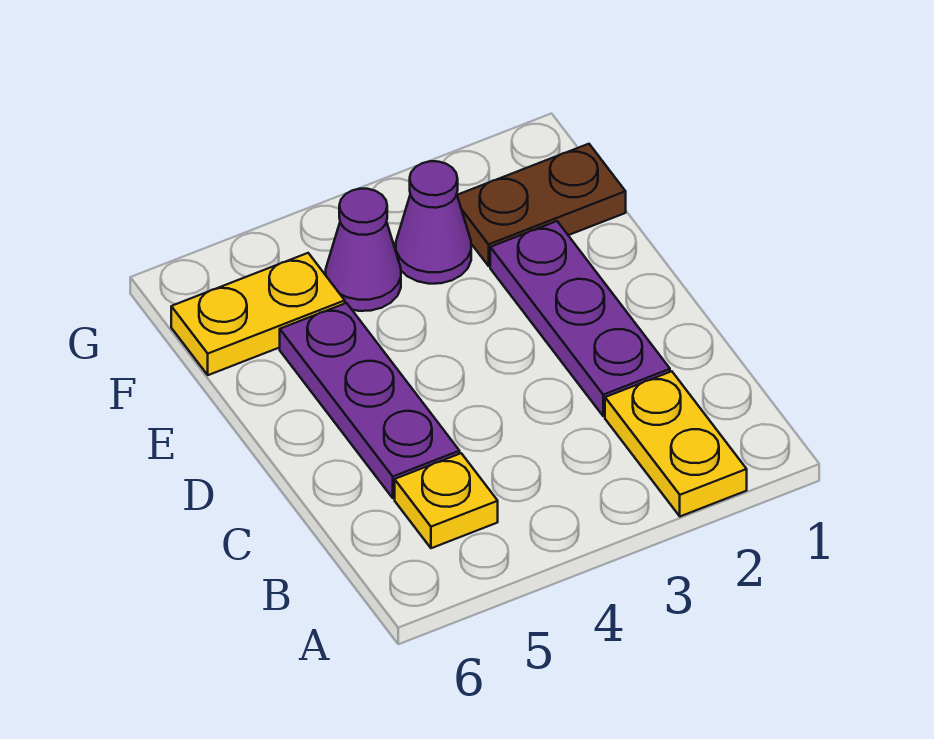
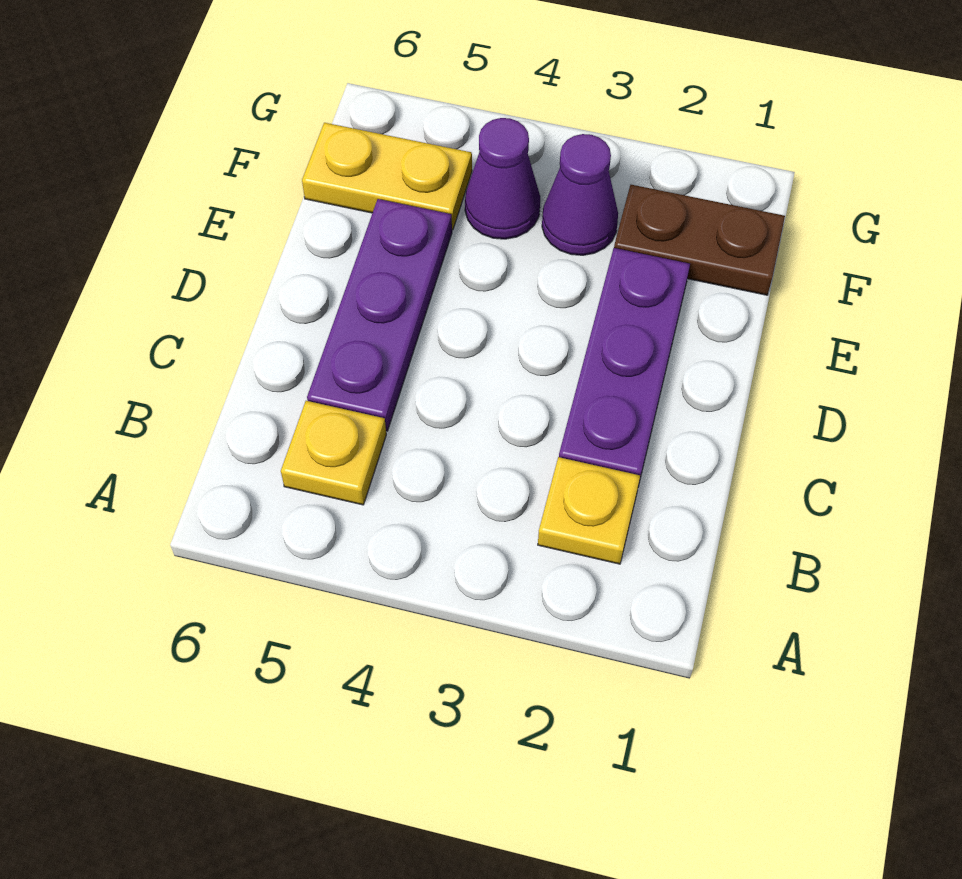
yellow plate A2:B2 level 1 -> yellow plate B2 level 1

